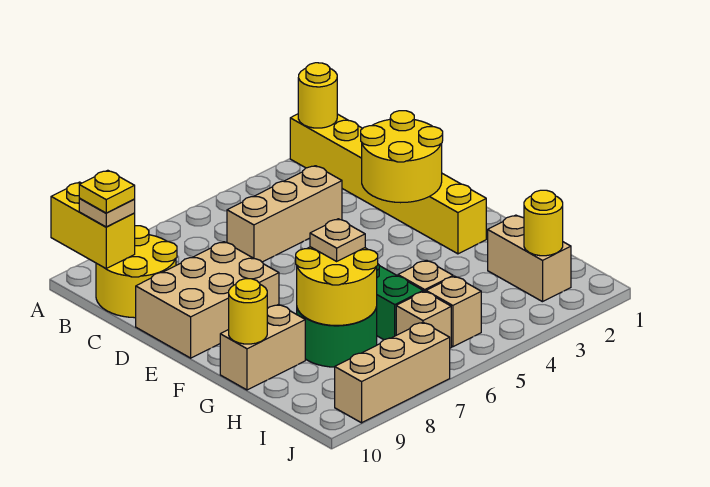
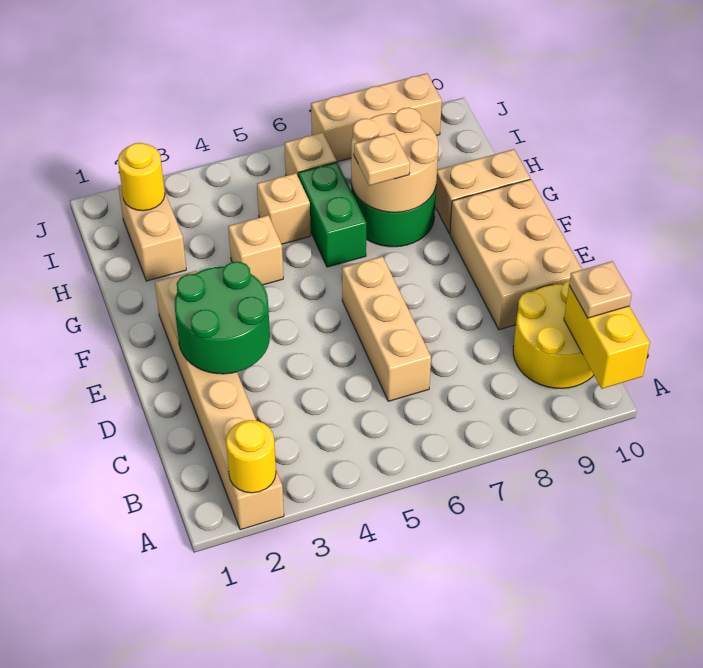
yellow brick A2:F2 level 1 -> tan brick A2:F2 level 1
yellow plate B10 level 4 -> none
tan brick C4:C6 level 1 -> tan brick C6:E6 level 1
yellow round brick D2:E3 level 2 -> green round brick D2:E3 level 2
tan brick D8:E10 level 1 -> tan brick D9:F10 level 1
yellow round brick G7:H8 level 2 -> tan round brick G7:H8 level 2
yellow round brick G10 level 2 -> none
tan brick I5 level 1 -> tan brick G4 level 1

